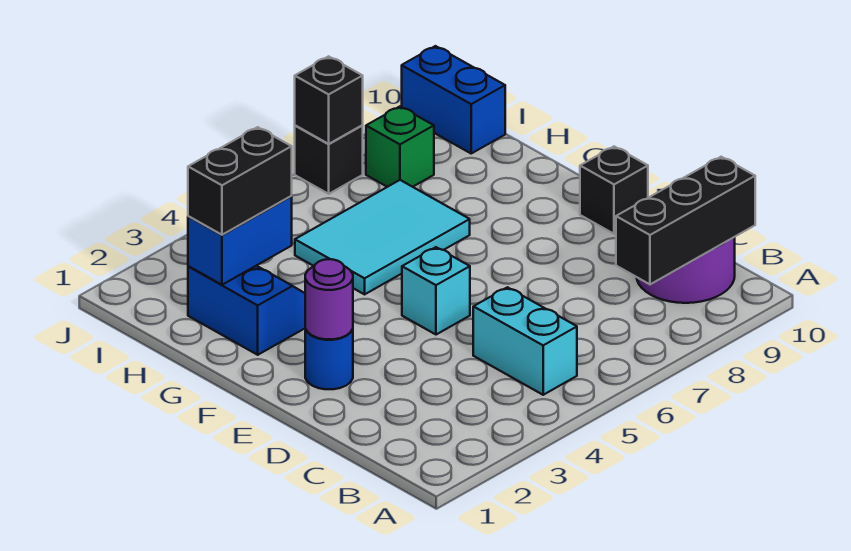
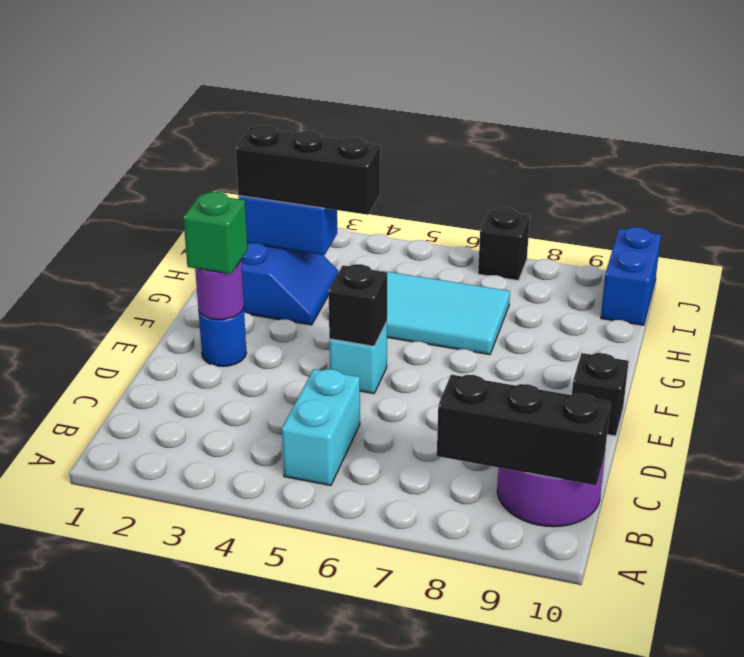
black brick H2:H3 level 3 -> black brick H2:H4 level 3
green brick I8 level 1 -> green brick E2 level 3
black brick J7 level 2 -> black brick E5 level 2

